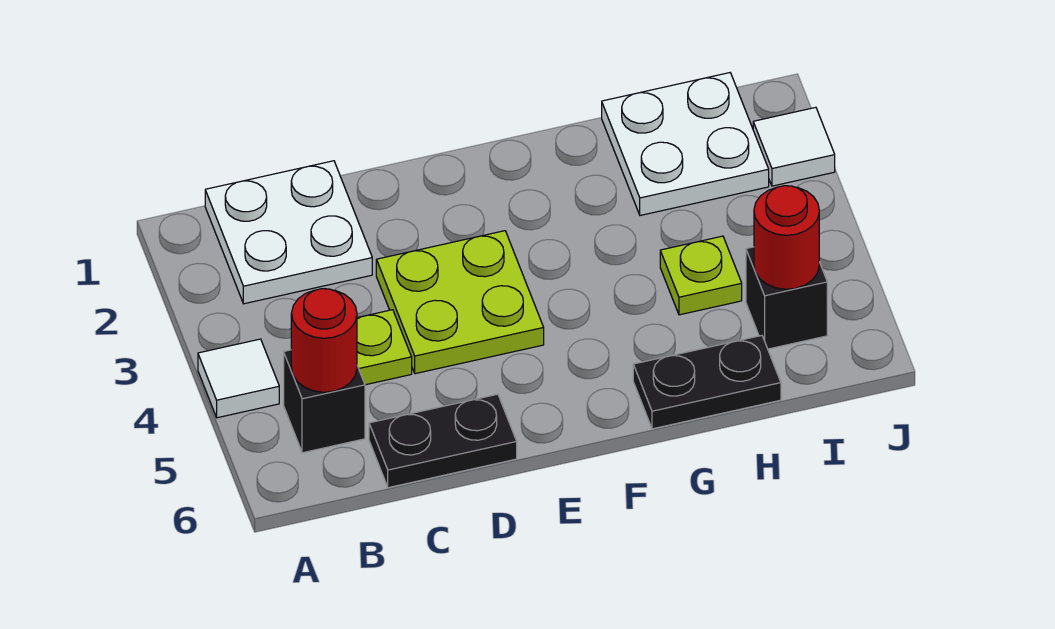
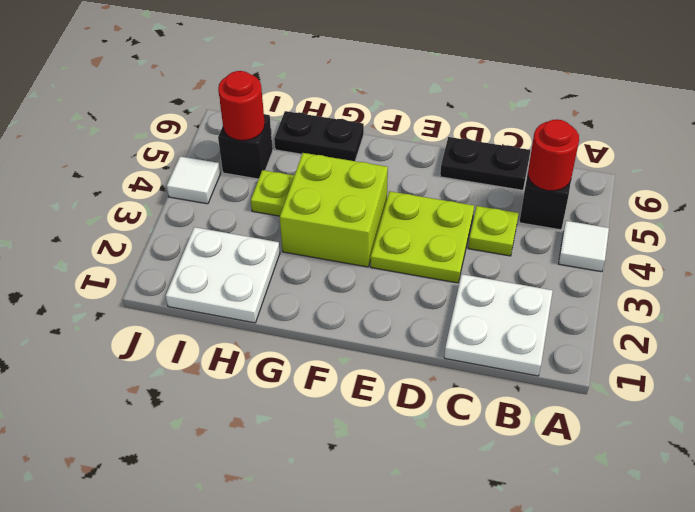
none -> lime brick F3:G4 level 1
white tile J2 level 1 -> white tile J4 level 1

